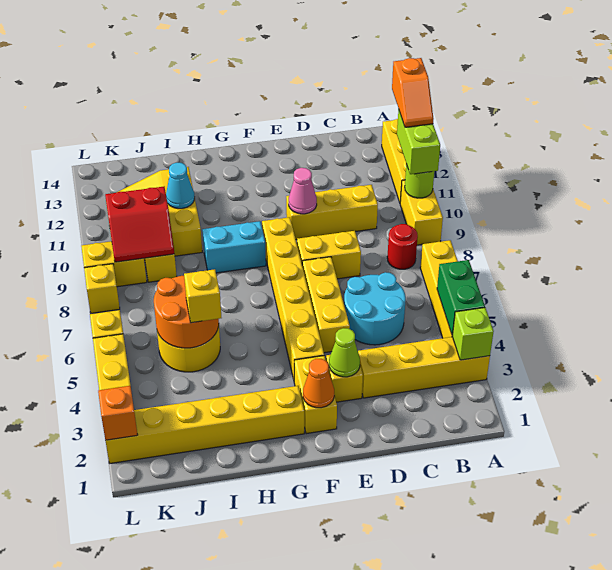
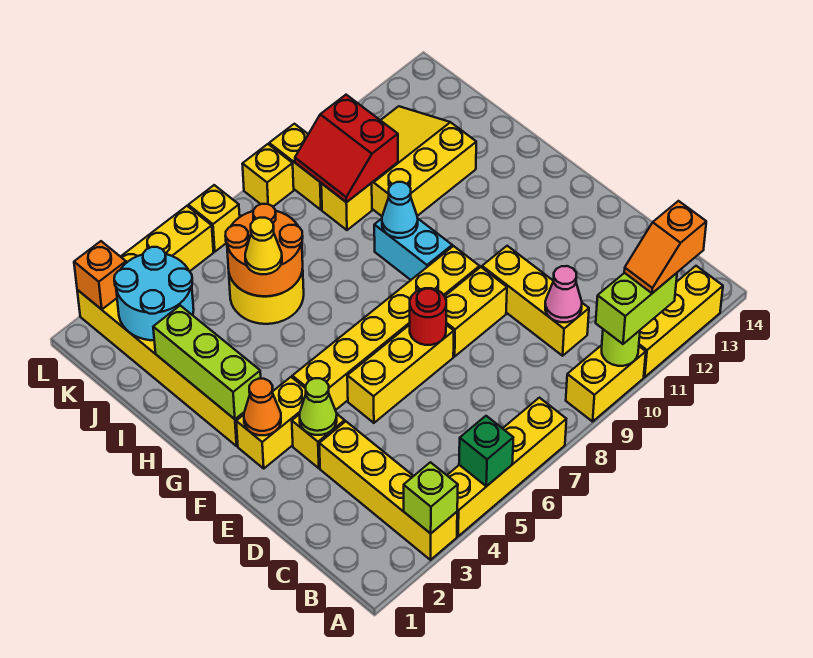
green brick A4:A5 level 2 -> green brick A5 level 2
red round brick B8 level 1 -> red round brick E7 level 2
cyan round brick C5:D6 level 1 -> cyan round brick J2:K3 level 2
yellow brick D8:E8 level 1 -> yellow brick E8:E9 level 1
pink cone E10 level 2 -> pink cone C10 level 2
none -> lime brick G2:I2 level 2
yellow brick I5 level 3 -> yellow cone I5 level 3
cyan cone I11 level 2 -> cyan cone H9 level 2

